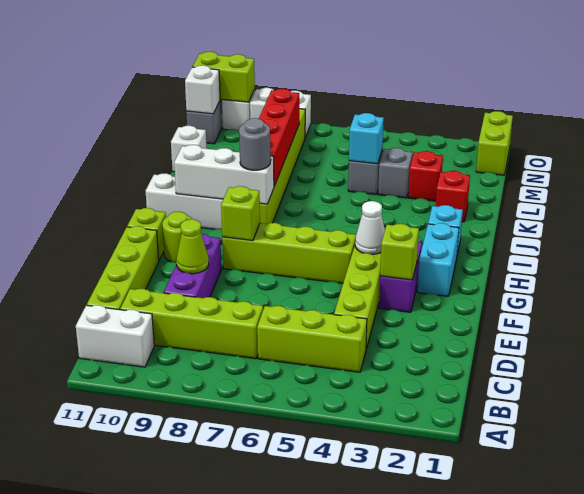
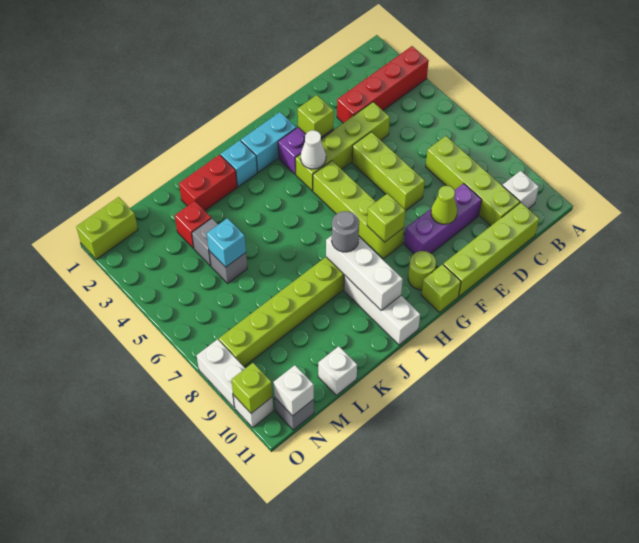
white brick B10:B11 level 1 -> white brick B10 level 1
lime brick C4:C6 level 1 -> lime brick E5:E7 level 1
red brick J8:M8 level 2 -> red brick A3:D3 level 1
red brick K2 level 1 -> red brick J2:K2 level 1
lime brick O10:O11 level 2 -> lime brick O10 level 2

